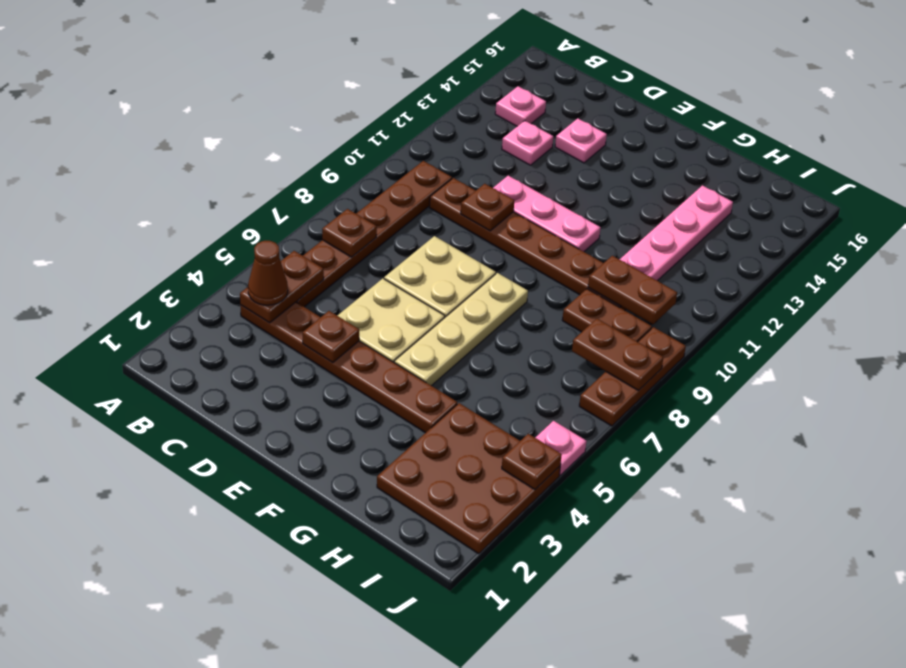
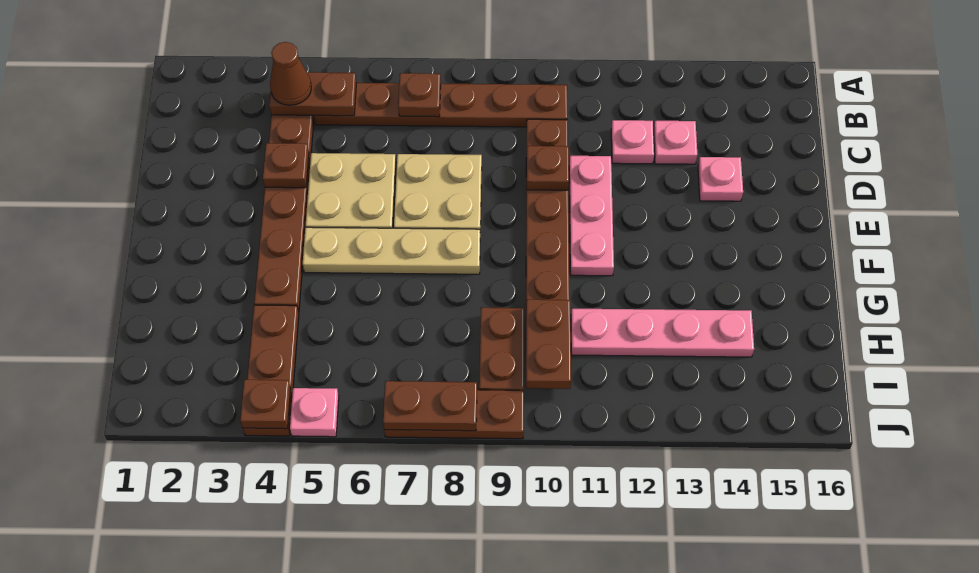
pink plate B14 level 1 -> pink plate C12 level 1
brown plate H2:J4 level 1 -> brown plate H4:J4 level 1
brown plate I8:J8 level 2 -> brown plate J7:J8 level 2

